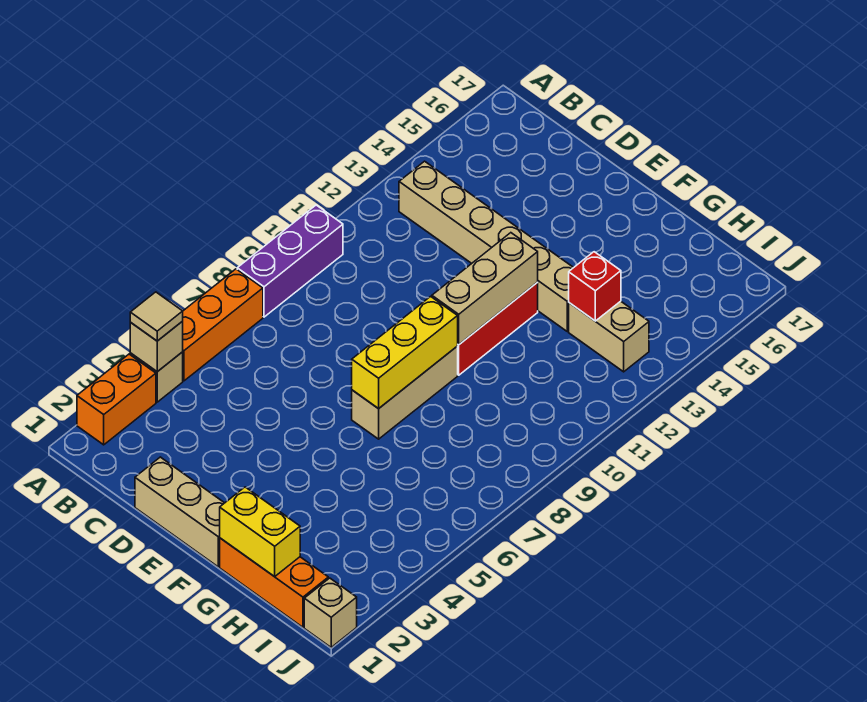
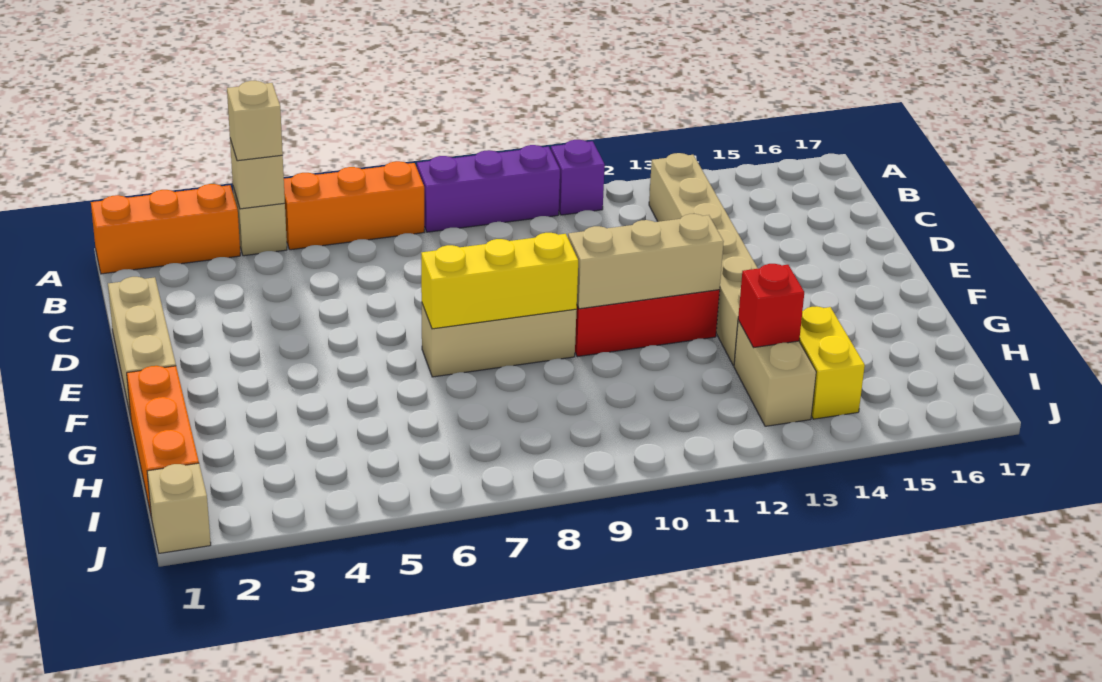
orange brick A2:A3 level 1 -> orange brick A1:A3 level 1
tan tile A4 level 3 -> tan brick A4 level 3
none -> purple brick A11 level 1
yellow brick G1:H1 level 2 -> yellow brick H14:I14 level 1

